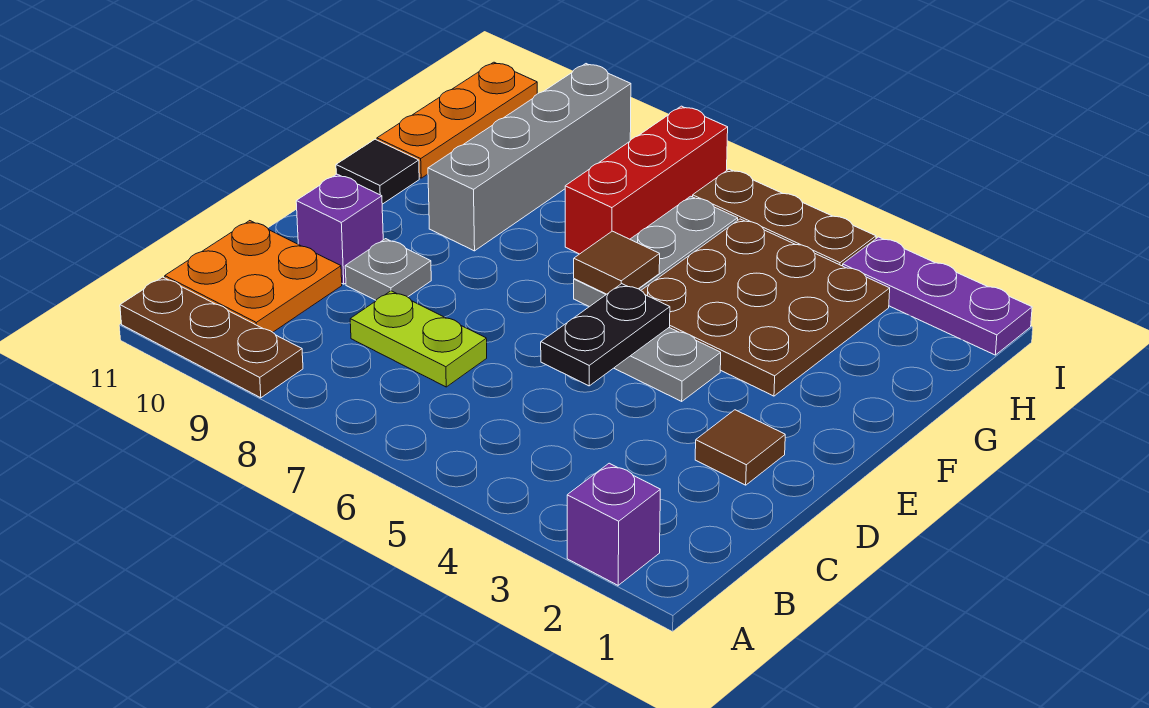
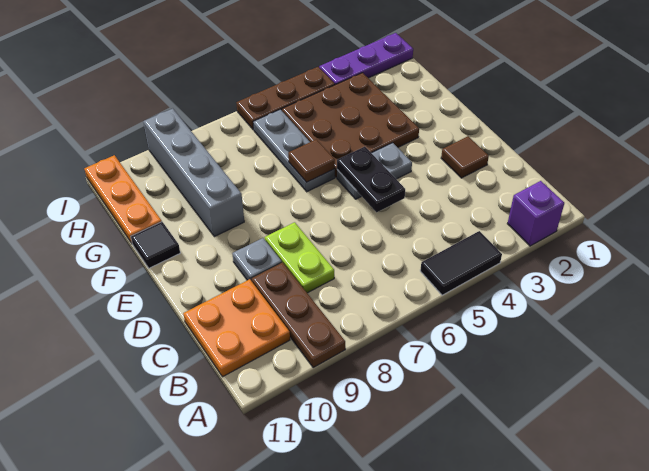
none -> black tile A4:A5 level 1
brown plate A9:A11 level 1 -> brown plate A9:C9 level 1
lime plate C7:C8 level 1 -> lime plate C8:D8 level 1
purple brick D10 level 1 -> none
red brick G7:I7 level 1 -> none

